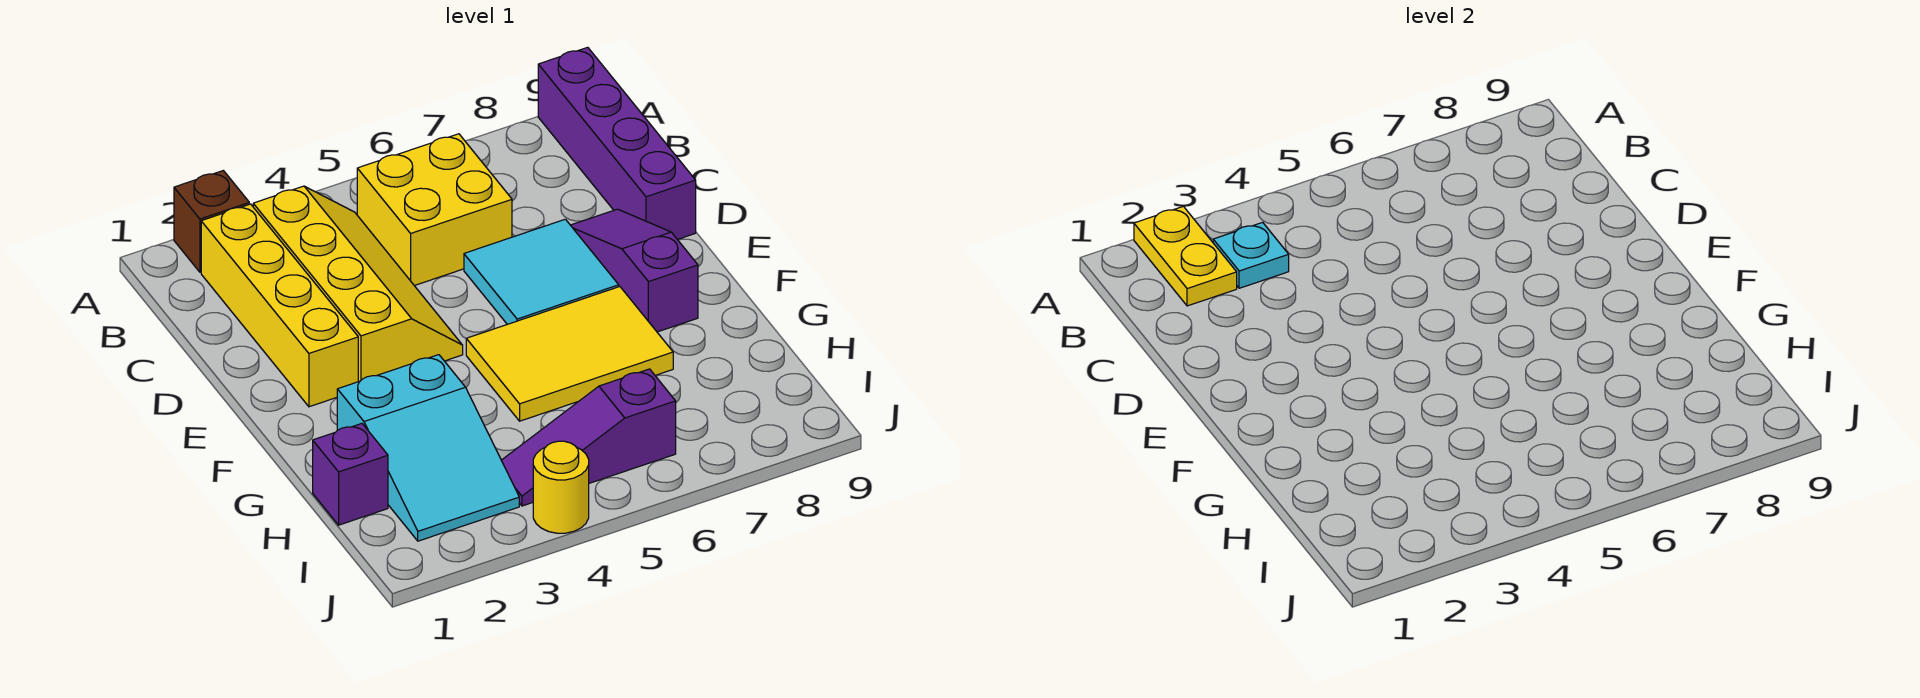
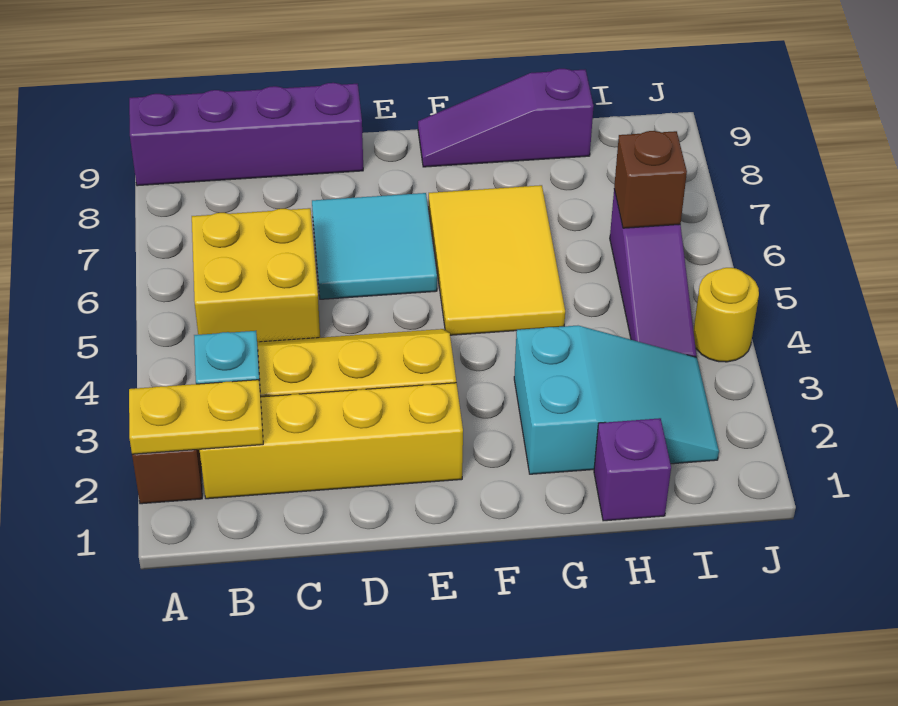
purple slope D8:F8 level 1 top F -> purple slope F9:H9 level 1 top H
none -> brown brick I6 level 2

